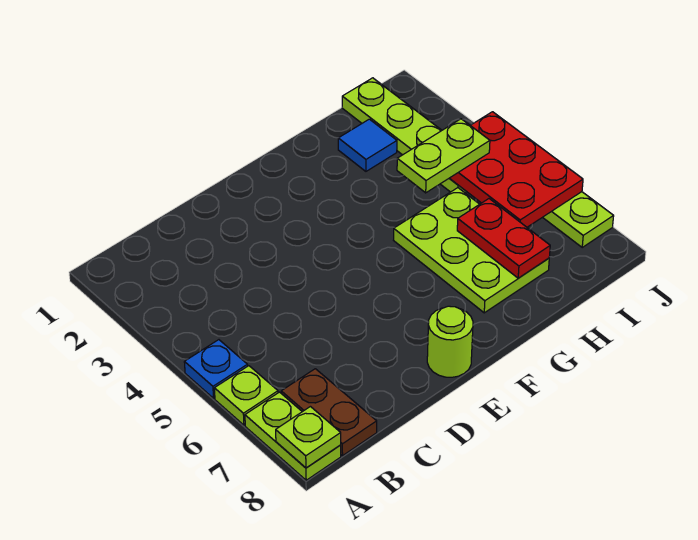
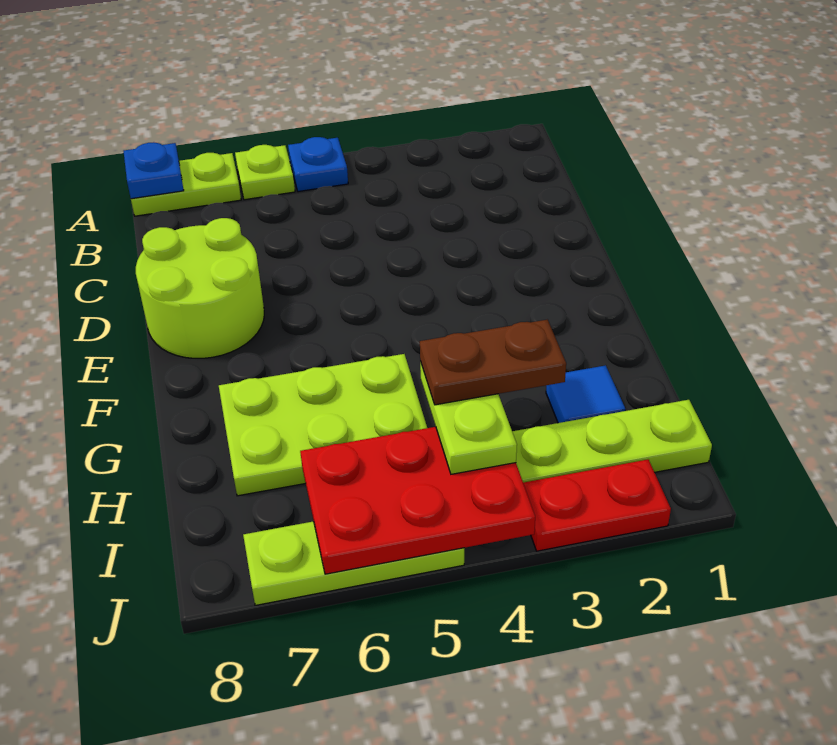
lime plate A8 level 2 -> blue plate A8 level 2
brown plate B7:B8 level 1 -> brown plate H3:H4 level 4
lime round brick E8 level 1 -> lime round brick D7:E8 level 1
red plate H6:H7 level 2 -> red plate J2:J3 level 1

